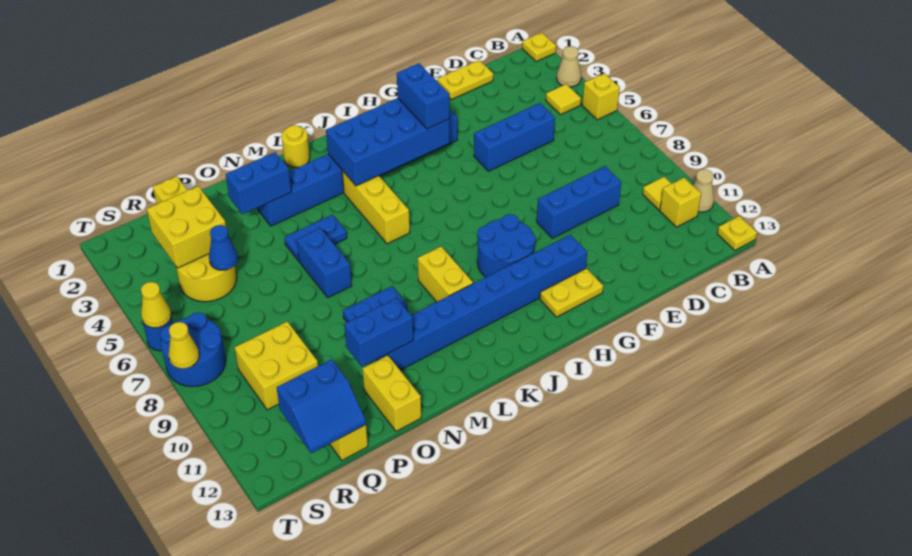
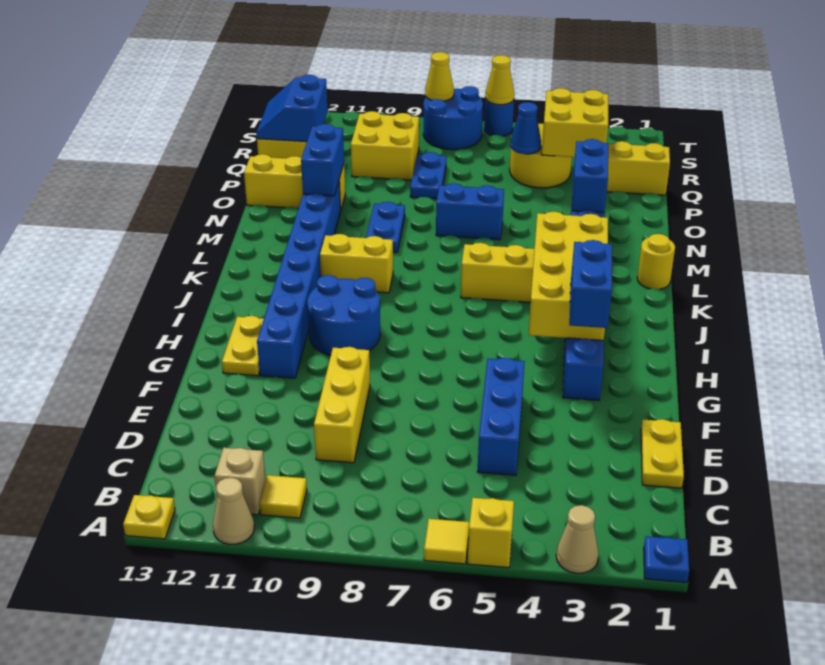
yellow plate A1 level 1 -> blue plate A1 level 1
yellow tile B4 level 1 -> yellow tile A6 level 1
yellow brick B11 level 1 -> tan brick B11 level 1
blue brick D9:F9 level 1 -> yellow brick D9:F9 level 1
blue brick H3:K4 level 2 -> yellow brick H3:K4 level 2
blue brick H3:H4 level 3 -> blue brick G3:H3 level 3
blue plate M5:N5 level 1 -> blue plate P8:Q8 level 1
yellow brick O12:O13 level 1 -> yellow brick O11:O13 level 1

